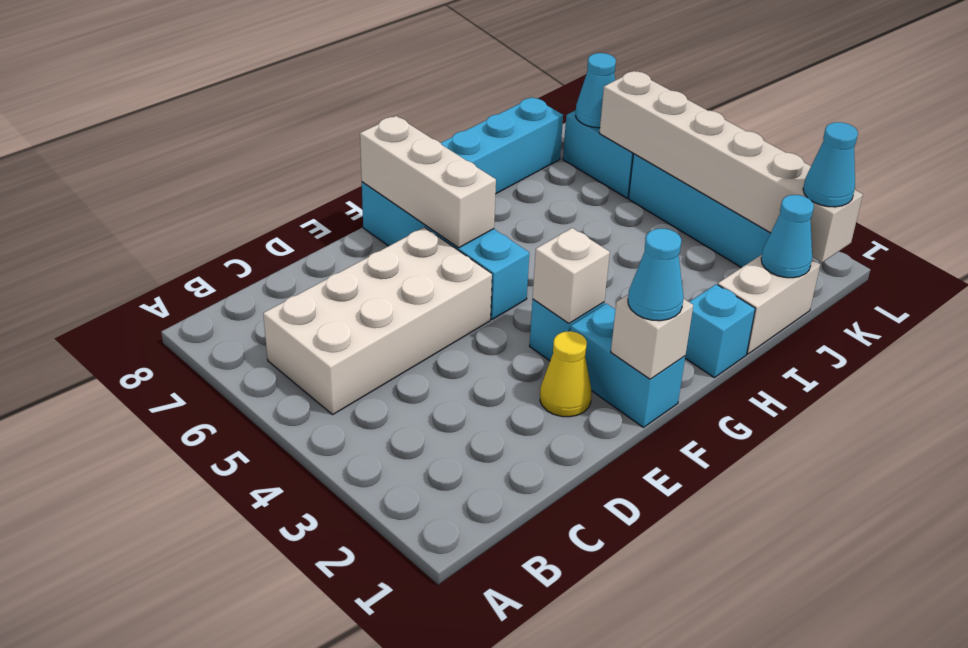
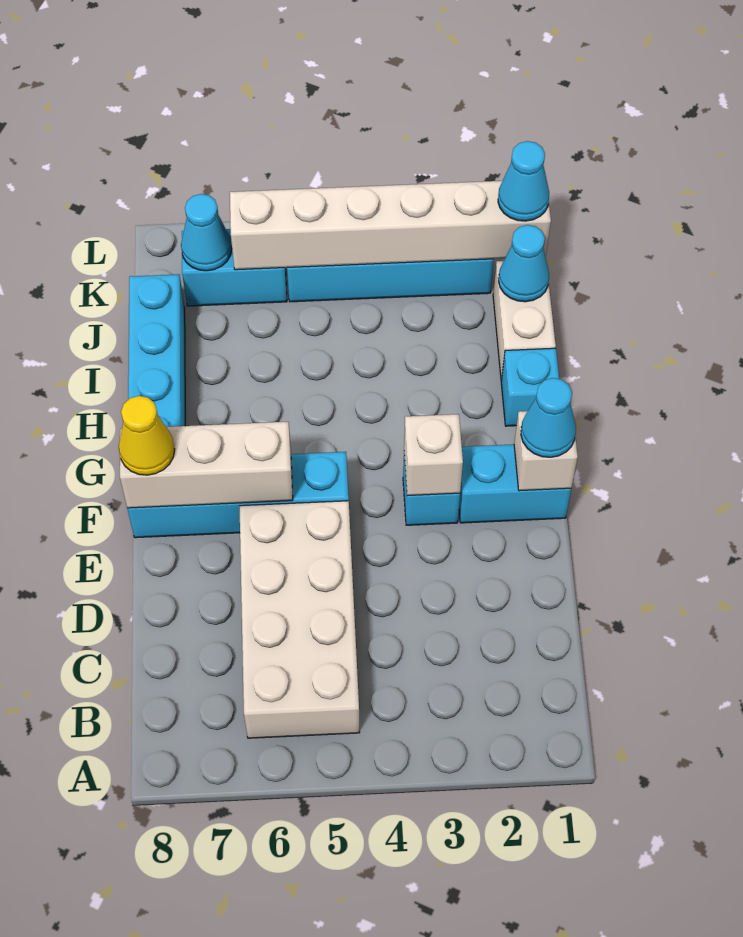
yellow cone E2 level 1 -> yellow cone F8 level 3

